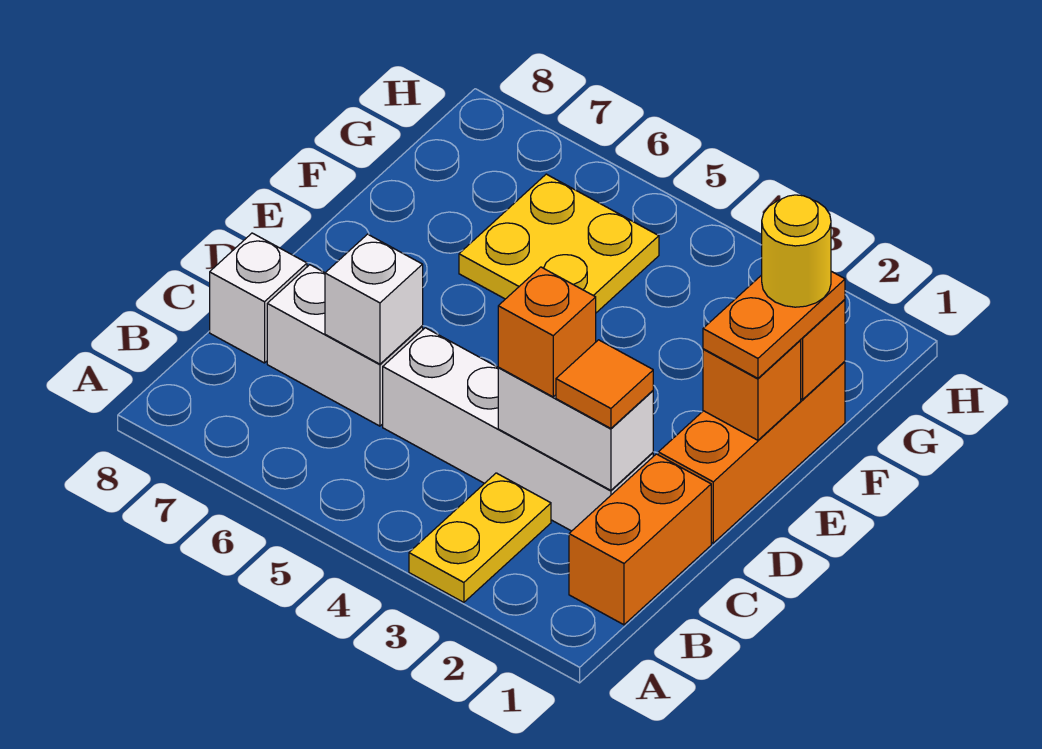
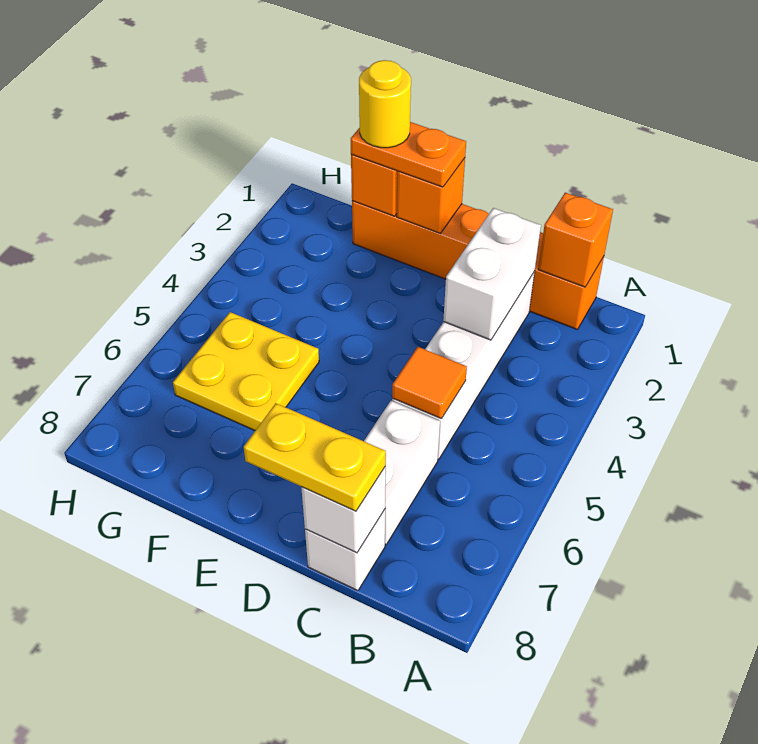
yellow plate A3:B3 level 1 -> yellow plate C8:D8 level 3
orange tile C2 level 3 -> orange tile C5 level 2
orange brick C3 level 3 -> orange brick B1 level 2
white brick C6 level 2 -> white brick C8 level 2

